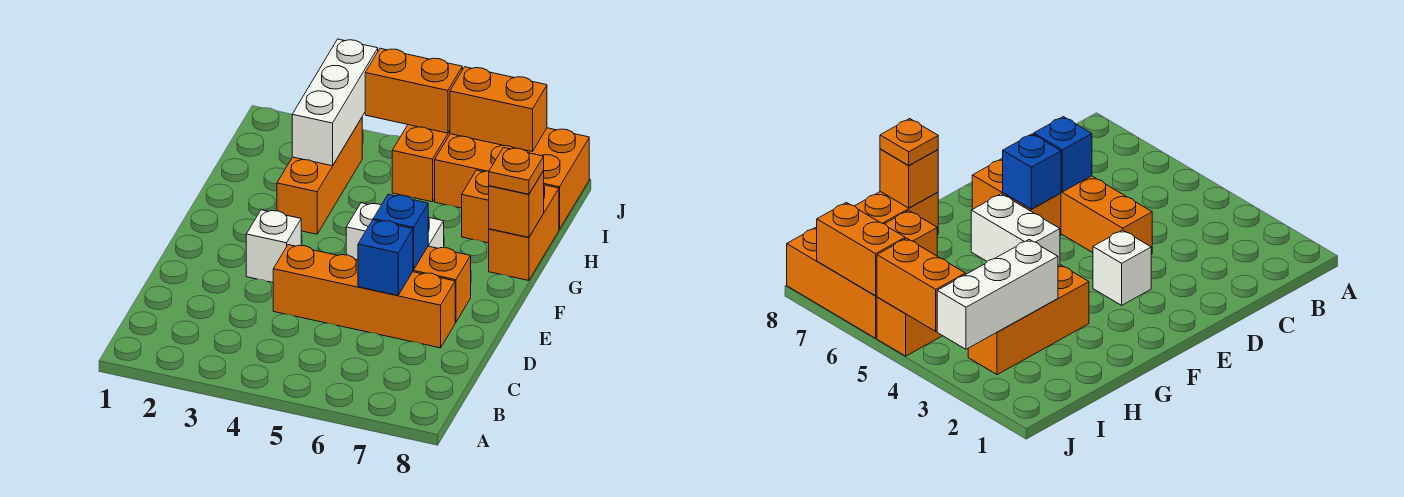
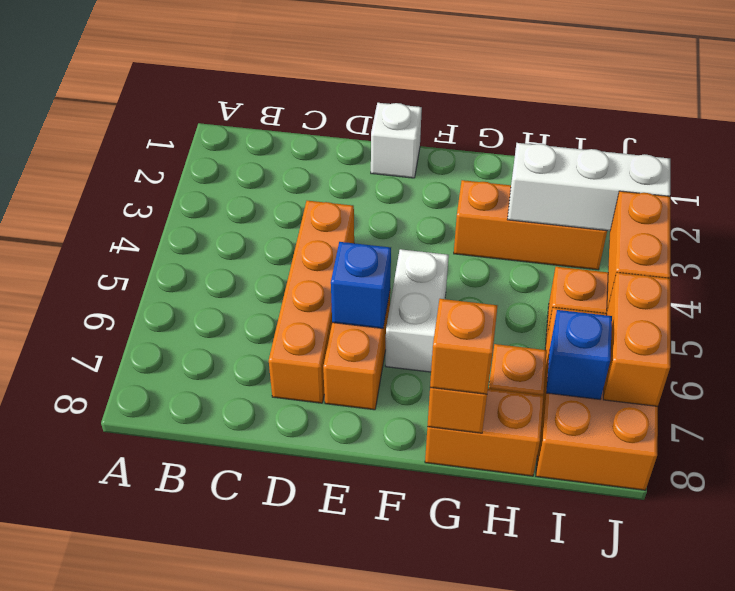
blue brick D6 level 2 -> blue brick I7 level 2
white brick E3 level 1 -> white brick E1 level 1
orange plate G8 level 3 -> orange brick G8 level 3

